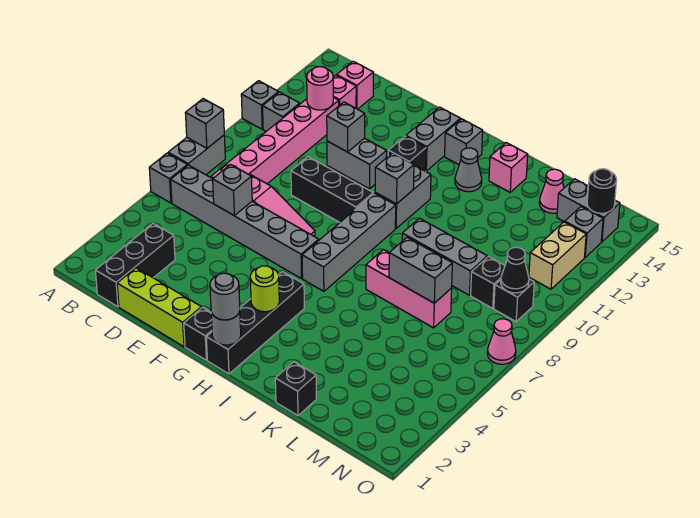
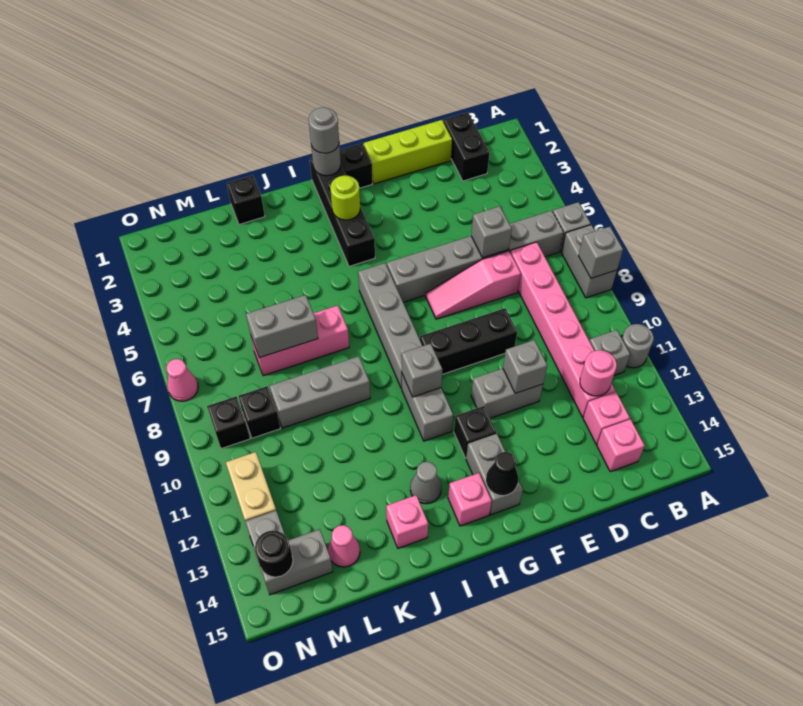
grey brick A11 level 1 -> grey round brick A11 level 1
black brick C1:C3 level 1 -> black brick C1:C2 level 1
grey brick H14 level 1 -> pink brick H14 level 1
black cone N9 level 2 -> black cone G14 level 2

